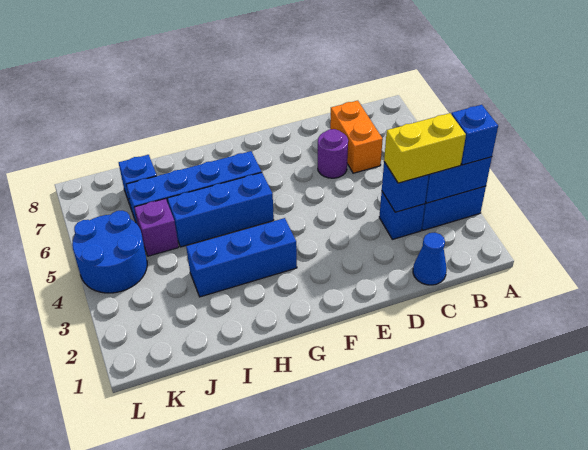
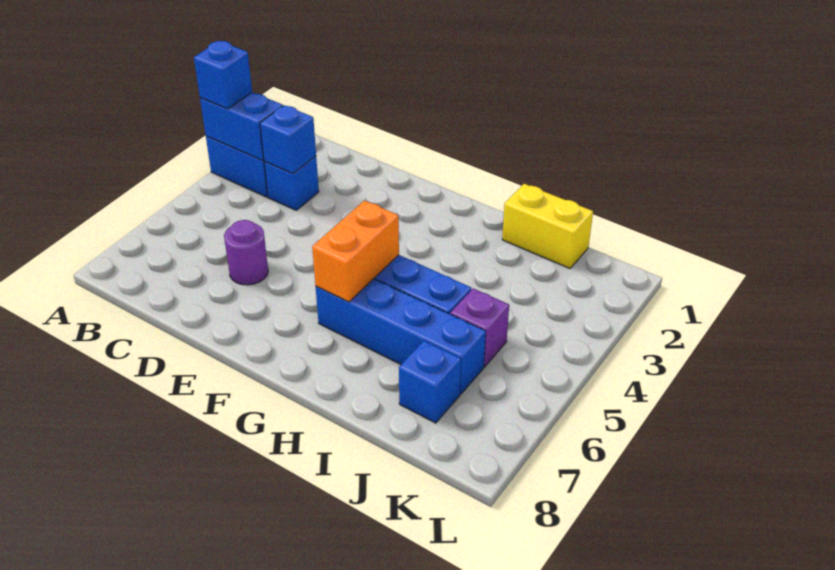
yellow brick B3:C3 level 3 -> yellow brick I1:J1 level 1
blue cone C1 level 1 -> none
orange brick C6:C7 level 1 -> orange brick G5:G6 level 2
blue brick G3:I3 level 1 -> none
blue round brick K4:L5 level 1 -> none

